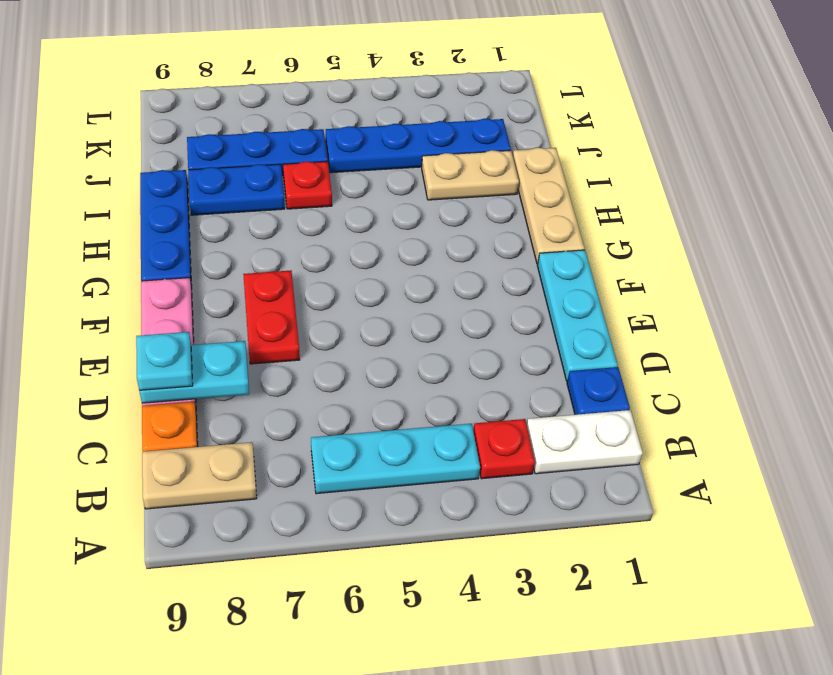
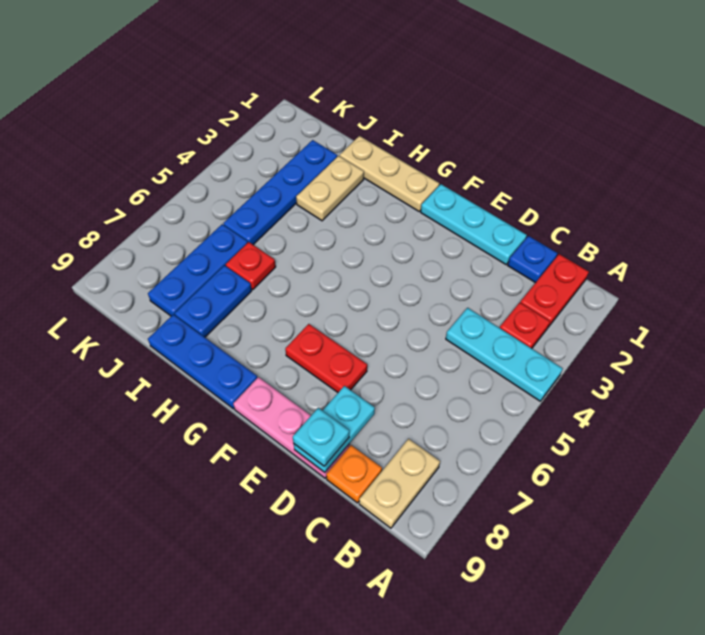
white plate B1:B2 level 1 -> red plate B1:B2 level 1
cyan plate B4:B6 level 1 -> cyan plate A4:C4 level 1

